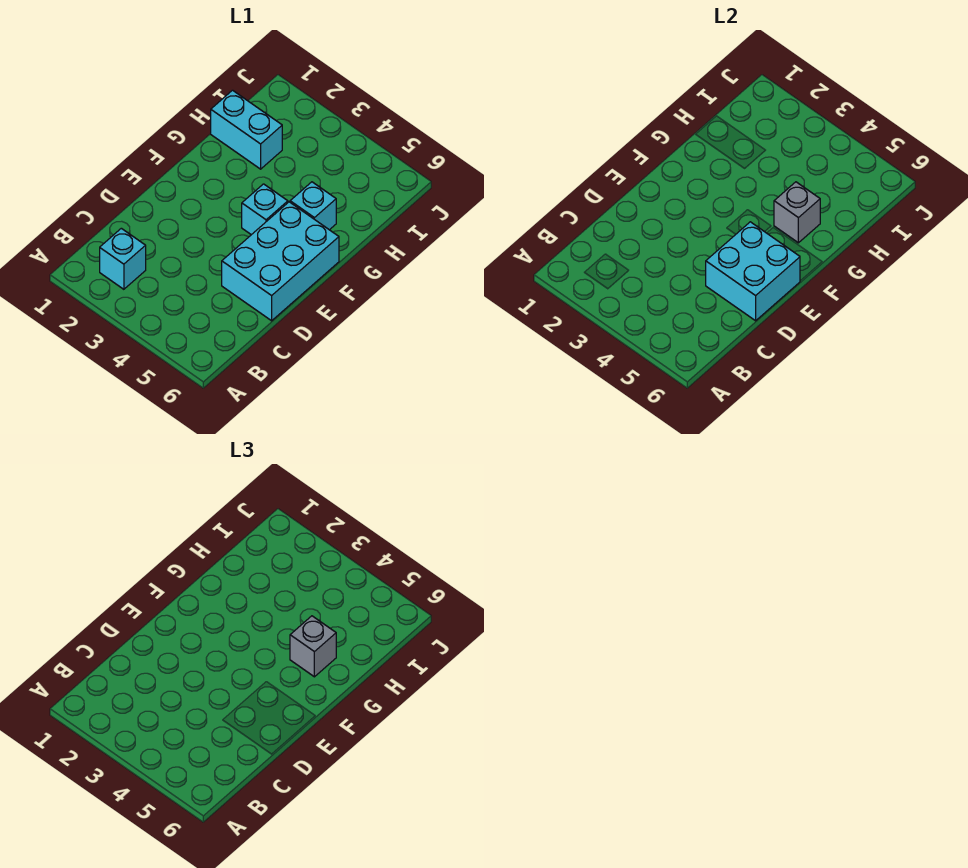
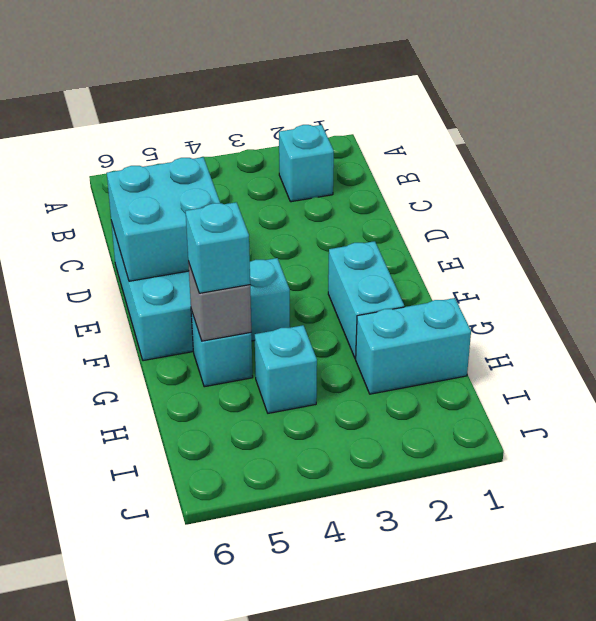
none -> cyan brick F2:G2 level 1
grey brick G5 level 3 -> cyan brick G5 level 3
none -> cyan brick H4 level 1

